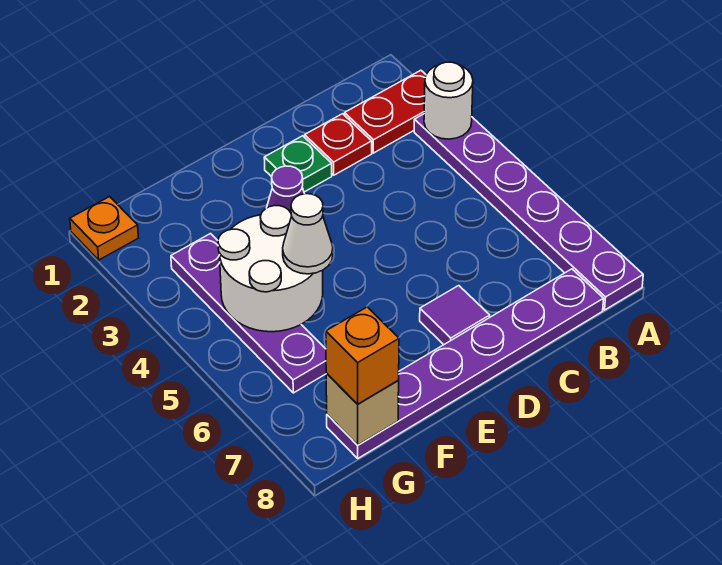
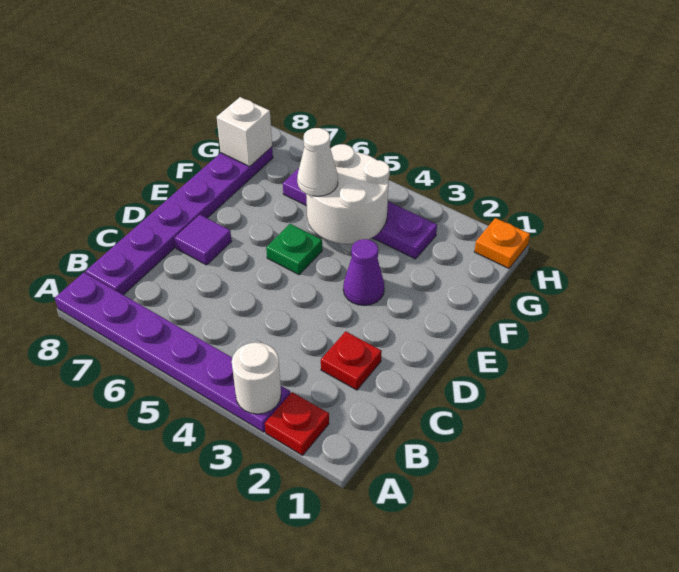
red plate A2:B2 level 1 -> red plate A2 level 1
green plate D2 level 1 -> green plate E5 level 1
tan brick G8 level 2 -> white brick G8 level 2
orange brick G8 level 3 -> none

